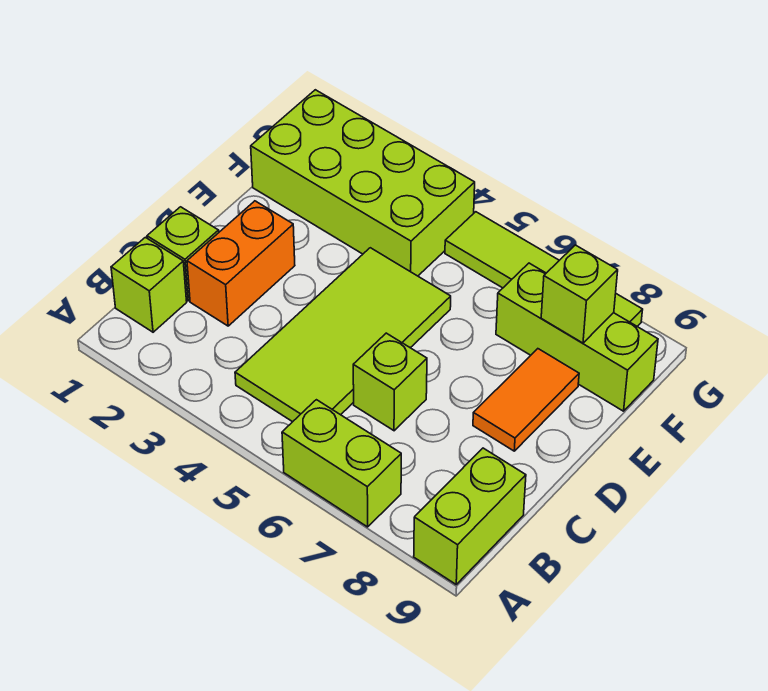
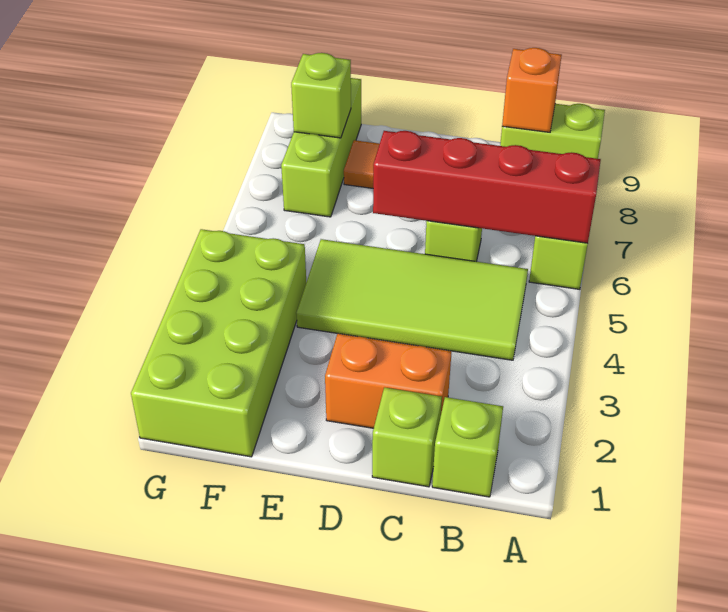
none -> red brick A6:D6 level 2
none -> orange brick B9 level 2
lime tile G5:G8 level 1 -> none

